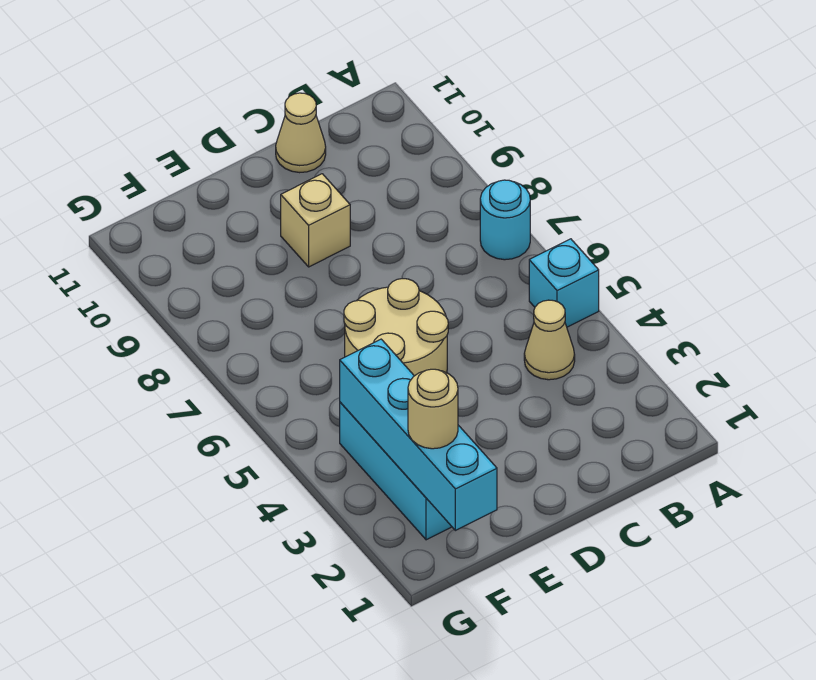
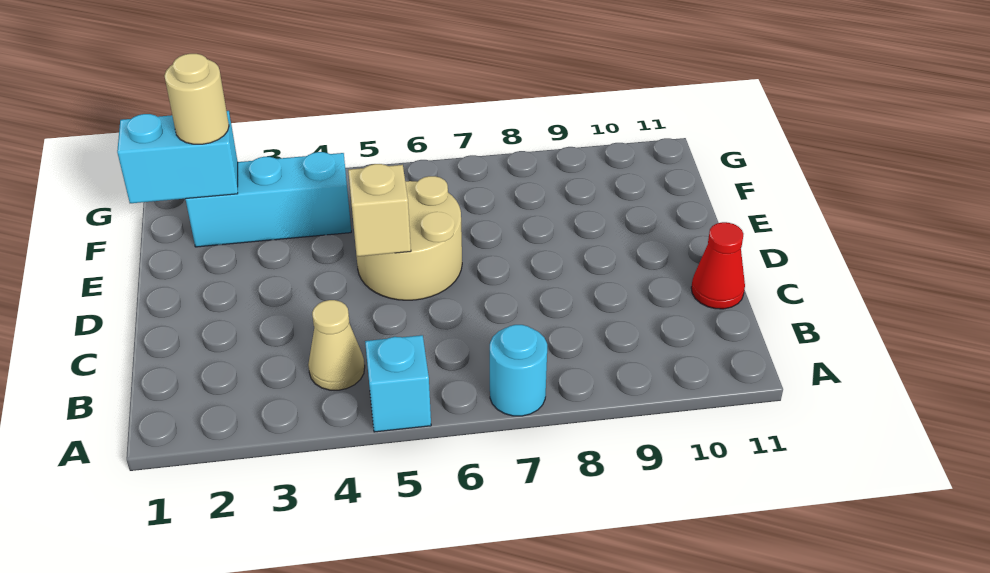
tan cone C11 level 1 -> red cone C11 level 1
tan brick D9 level 1 -> tan brick D5 level 2
cyan brick F1:F4 level 2 -> cyan brick F1:F2 level 2

